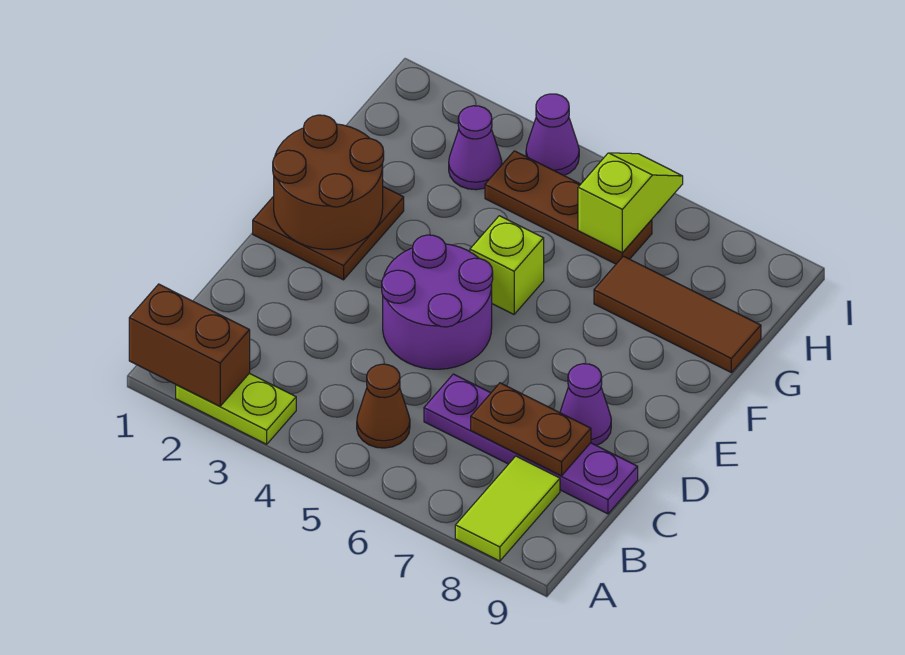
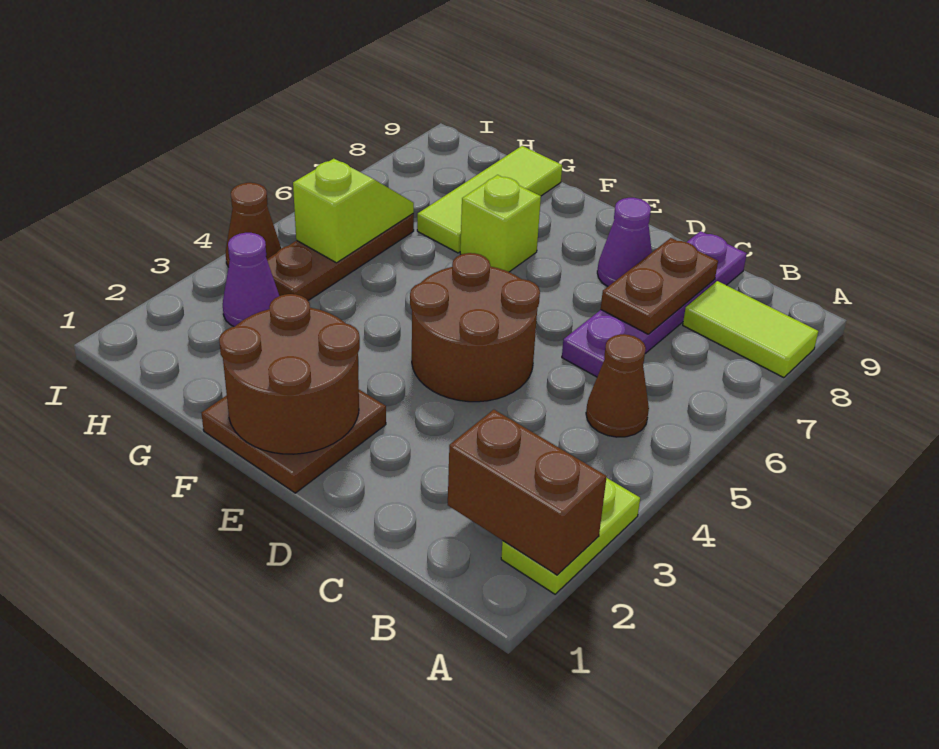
brown brick A1:A2 level 2 -> brown brick A2:B2 level 2
purple round brick D4:E5 level 1 -> brown round brick D4:E5 level 1
lime brick F5 level 1 -> lime brick F7 level 1
brown tile G7:G9 level 1 -> lime tile G7:G9 level 1
lime slope H6:I6 level 2 top H -> lime slope H5:H6 level 2 top 5
purple cone I4 level 1 -> brown cone I4 level 1

